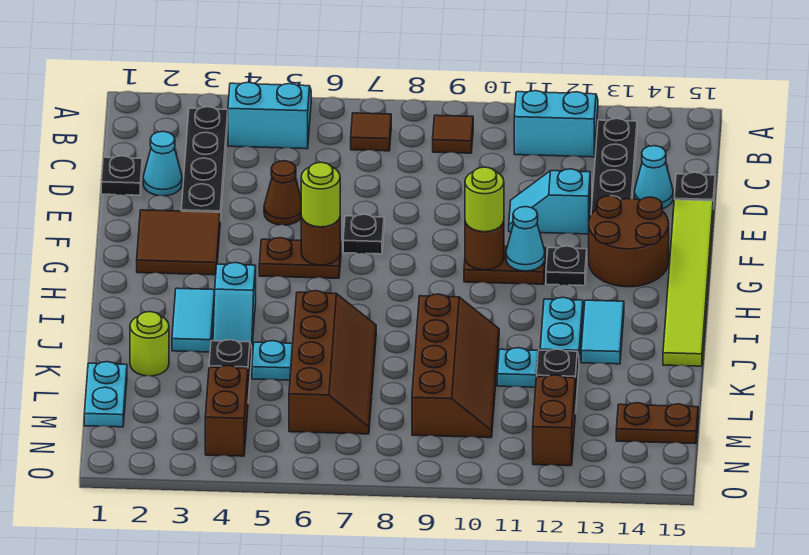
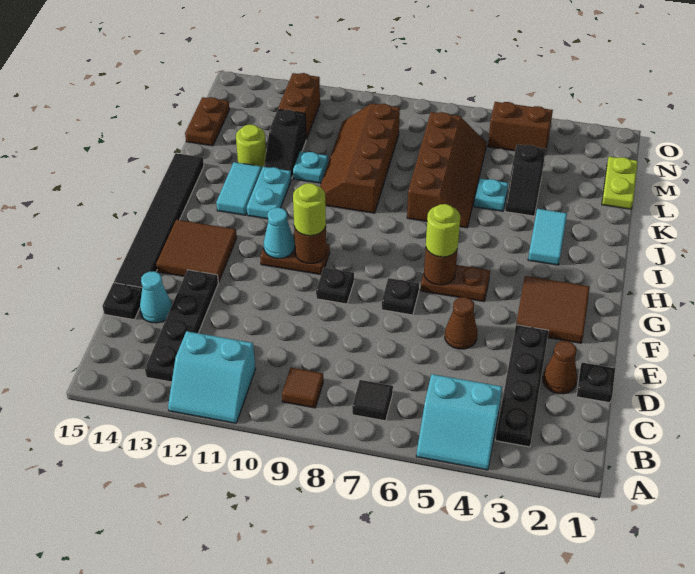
brown tile B7 level 1 -> black tile B7 level 1
cyan cone D2 level 1 -> brown cone D2 level 1
cyan slope E11:E12 level 1 top 12 -> none
lime tile E15:J15 level 1 -> black tile E15:J15 level 1
brown round brick F13:G14 level 1 -> brown tile F13:G14 level 1
black plate G12 level 1 -> black plate F9 level 1
cyan slope I4:J4 level 1 top I -> none
brown slope J6:M7 level 1 top 6 -> brown slope J6:M7 level 1 top 7
lime round brick K2 level 1 -> lime round brick K13 level 1
cyan plate L1:M1 level 1 -> lime plate L1:M1 level 1
brown brick M4:N4 level 1 -> brown brick N4:N5 level 1
brown plate M14:M15 level 1 -> brown plate L15:M15 level 1

